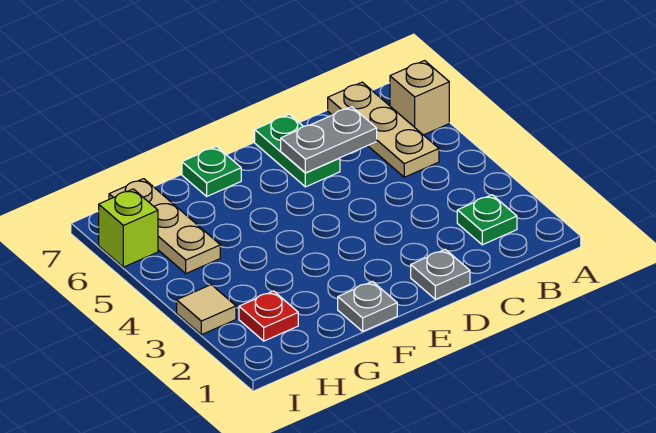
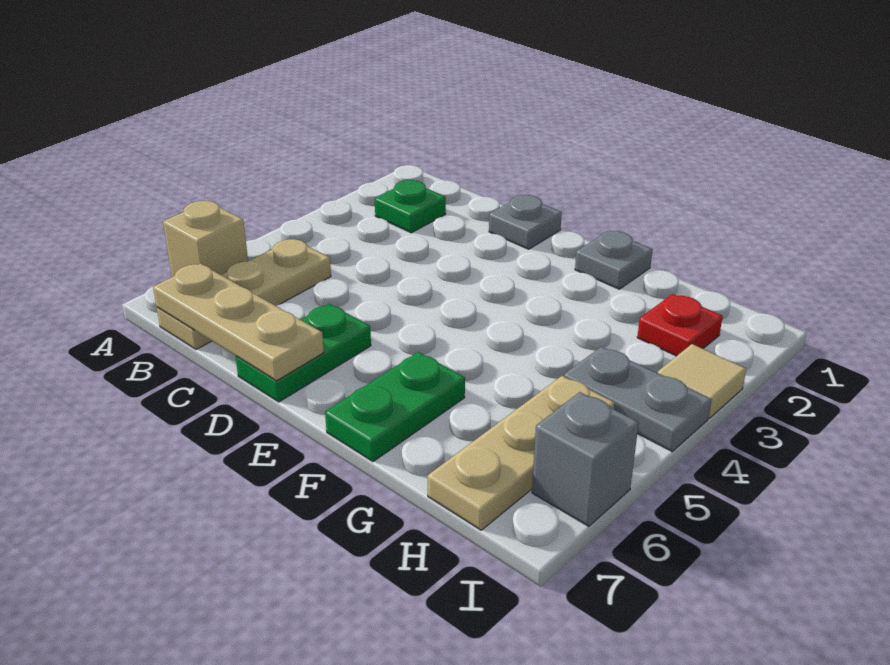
none -> tan plate B7:D7 level 2
grey plate C6:D6 level 2 -> grey plate H4:I4 level 1
green plate F7 level 1 -> green plate F6:F7 level 1
lime brick I6 level 1 -> grey brick I6 level 1

